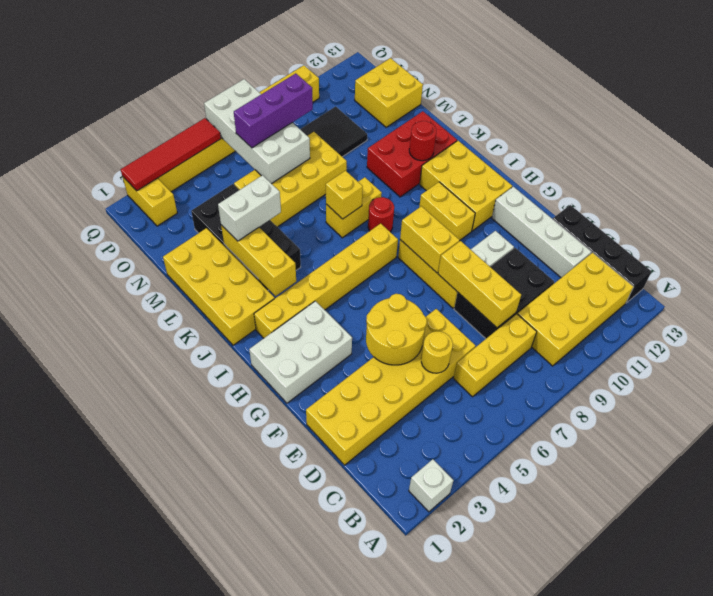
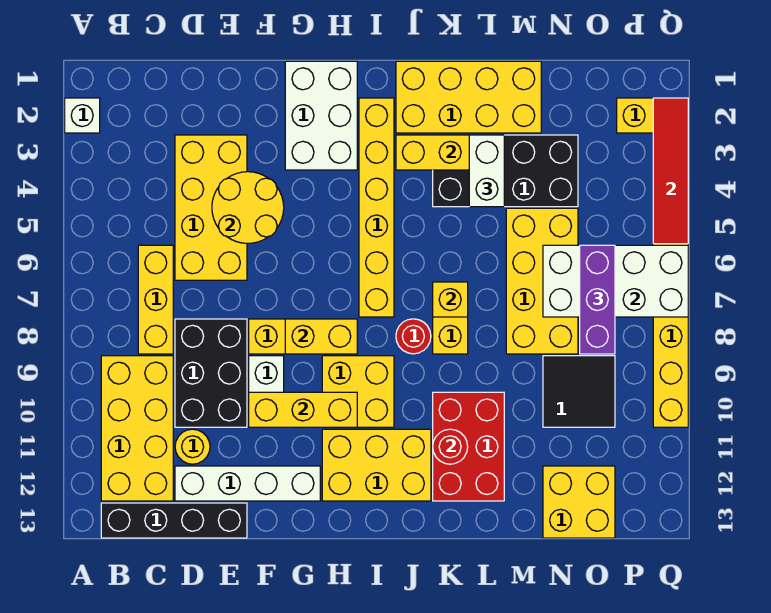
yellow brick D1:E6 level 1 -> yellow brick D3:E6 level 1
yellow round brick D5 level 2 -> yellow round brick D11 level 1
yellow brick D8:F8 level 2 -> yellow brick F10:H10 level 2
yellow brick H10:I10 level 1 -> yellow brick H9:I10 level 1

